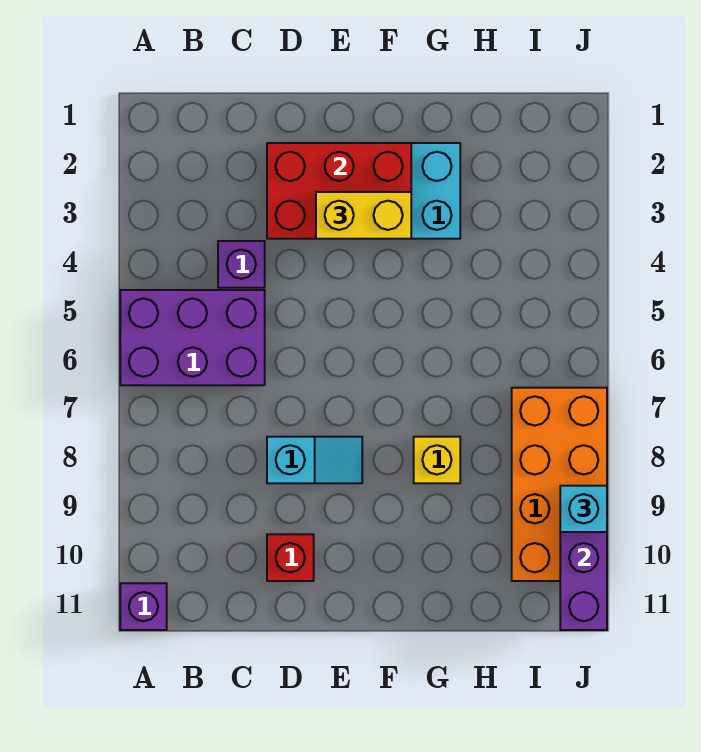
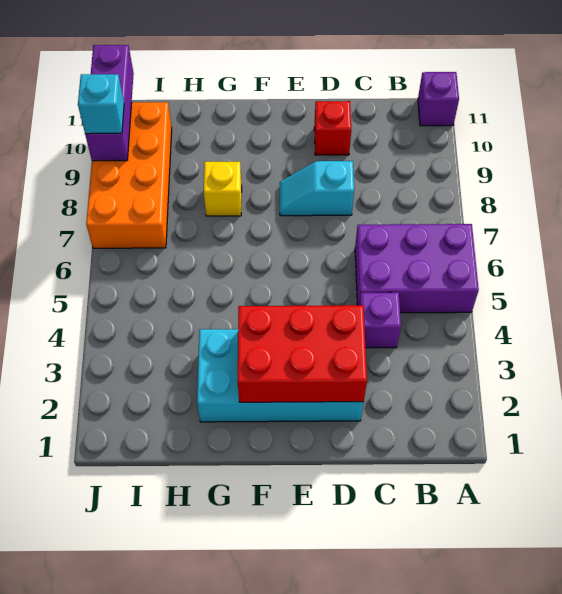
yellow brick E3:F3 level 3 -> none

